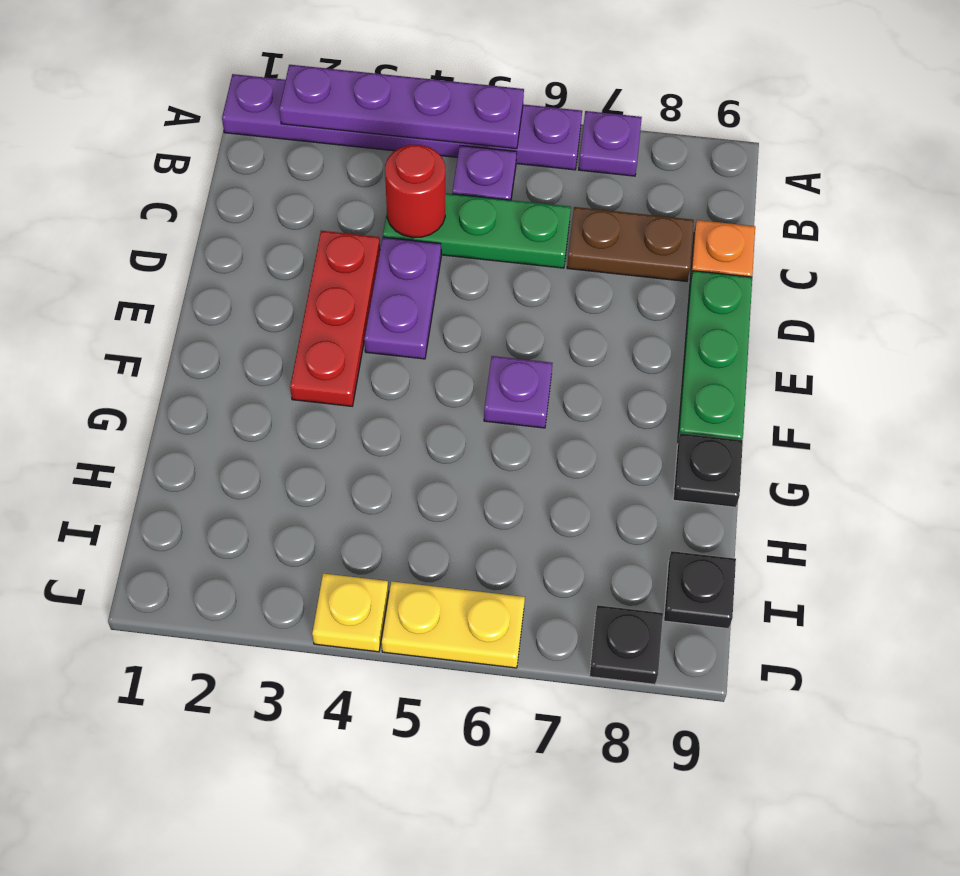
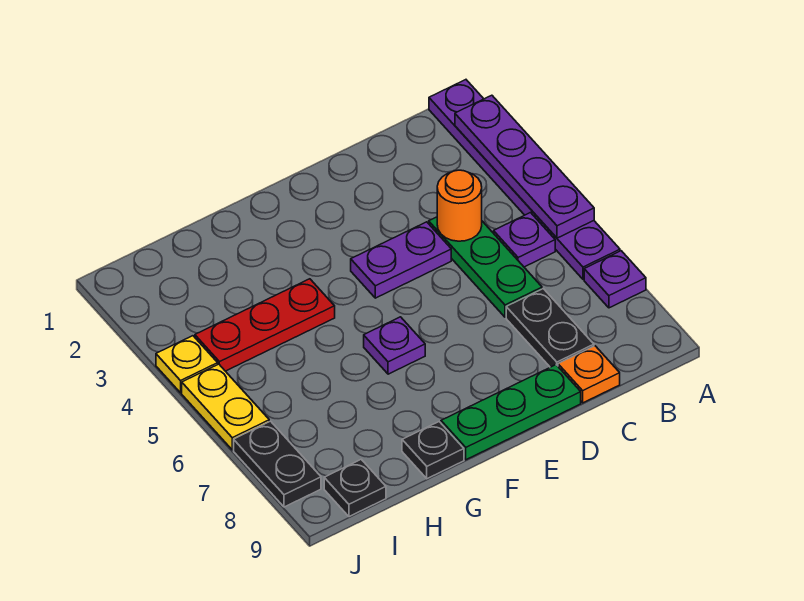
red round brick C4 level 2 -> orange round brick C4 level 2
brown plate C7:C8 level 1 -> black plate C7:C8 level 1
red plate D3:F3 level 1 -> red plate G4:I4 level 1
black plate J8 level 1 -> black plate J7:J8 level 1

